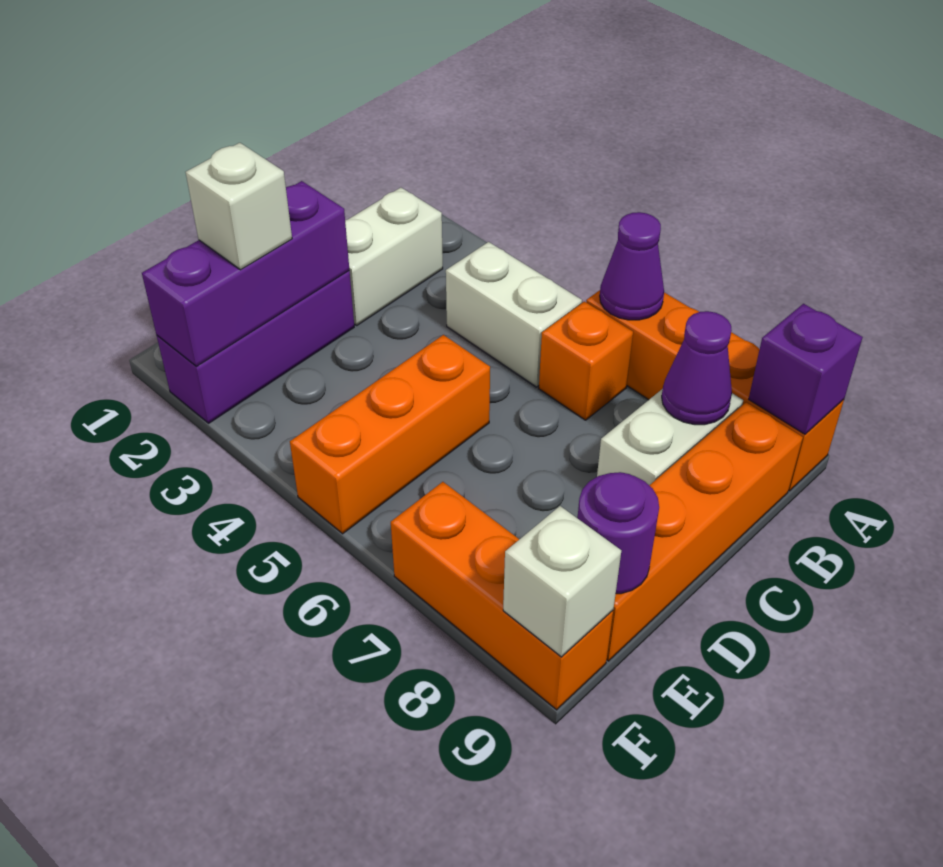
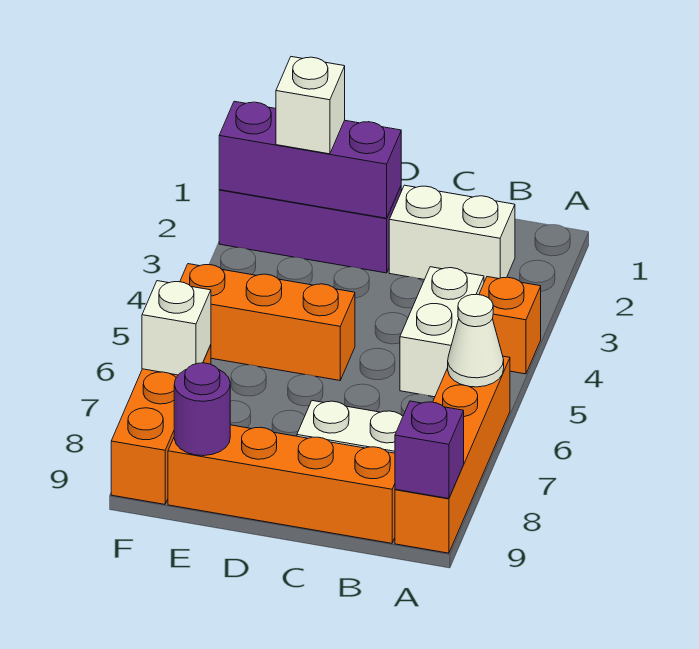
purple cone A6 level 2 -> white cone A6 level 2
orange brick B6 level 1 -> orange brick A4 level 1
purple cone B8 level 2 -> none
white brick F9 level 2 -> white brick F7 level 2

